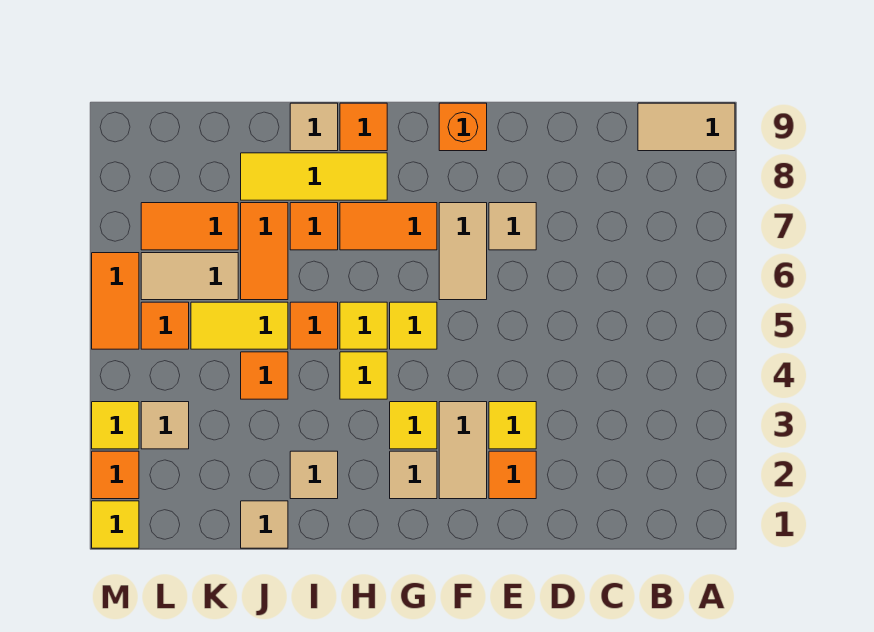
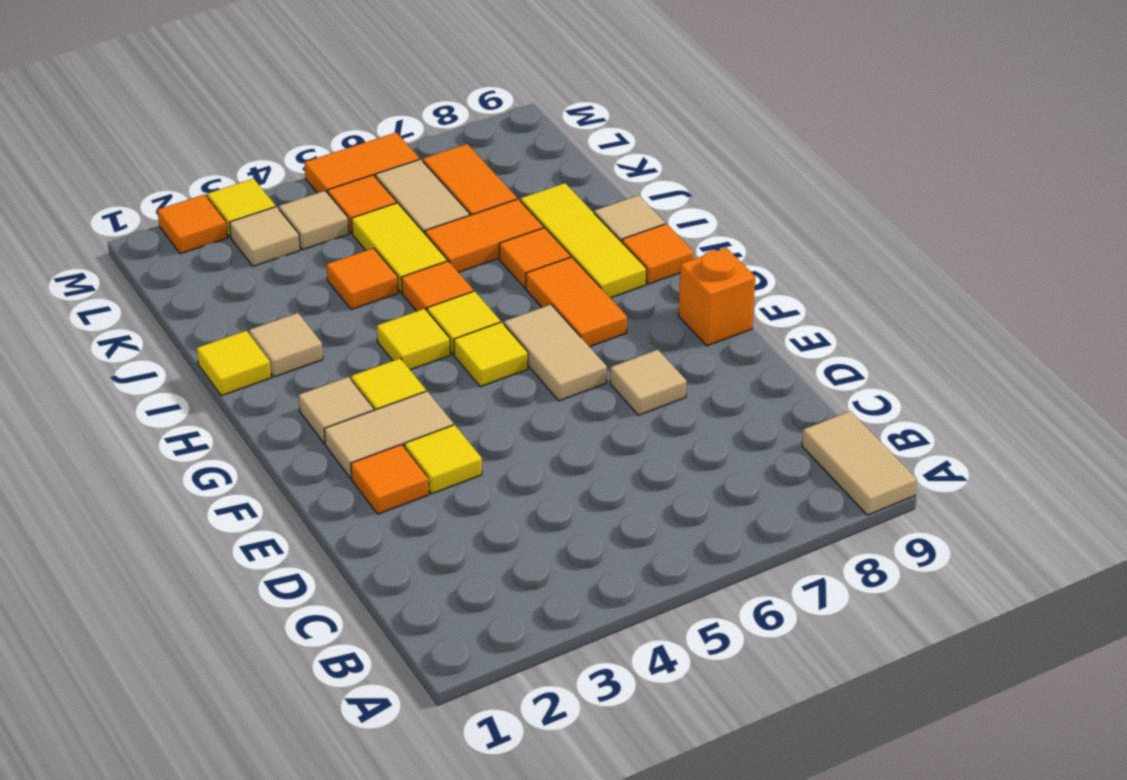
tan tile F6:F7 level 1 -> tan tile F6:G6 level 1
tan tile J1 level 1 -> tan tile L4 level 1
yellow tile M1 level 1 -> yellow tile I1 level 1

